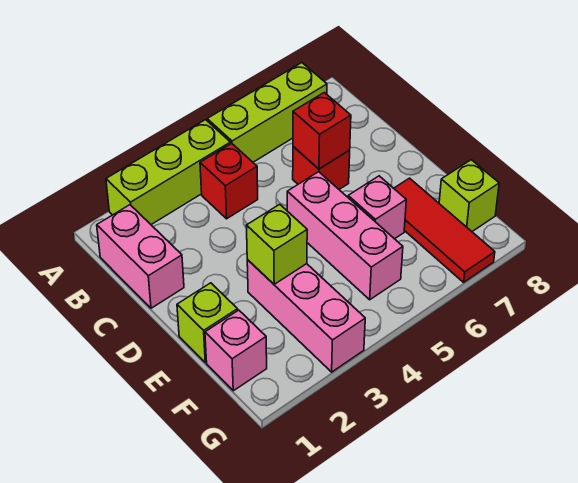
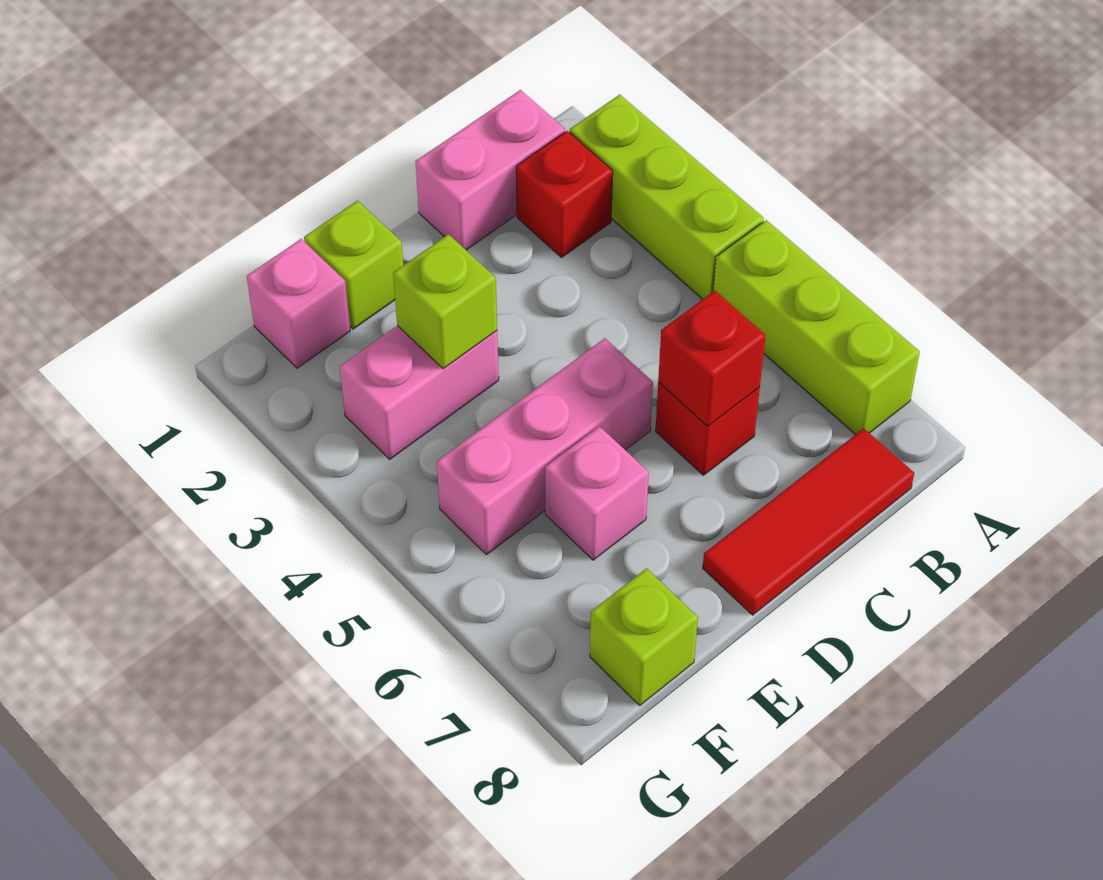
red brick B4 level 1 -> red brick B2 level 1
pink brick E3:G3 level 1 -> pink brick E3:F3 level 1
red tile E7:G7 level 1 -> red tile B8:D8 level 1

